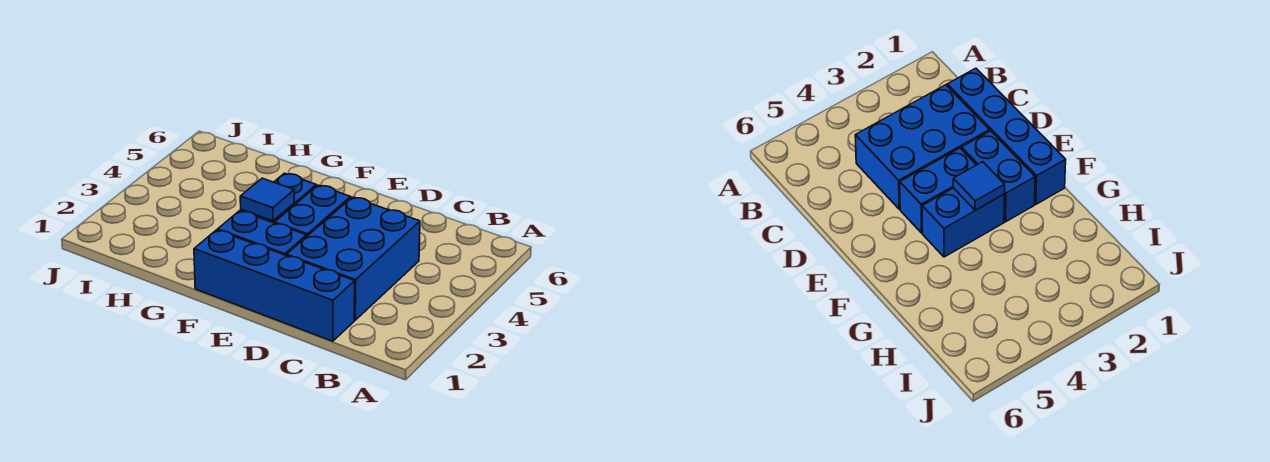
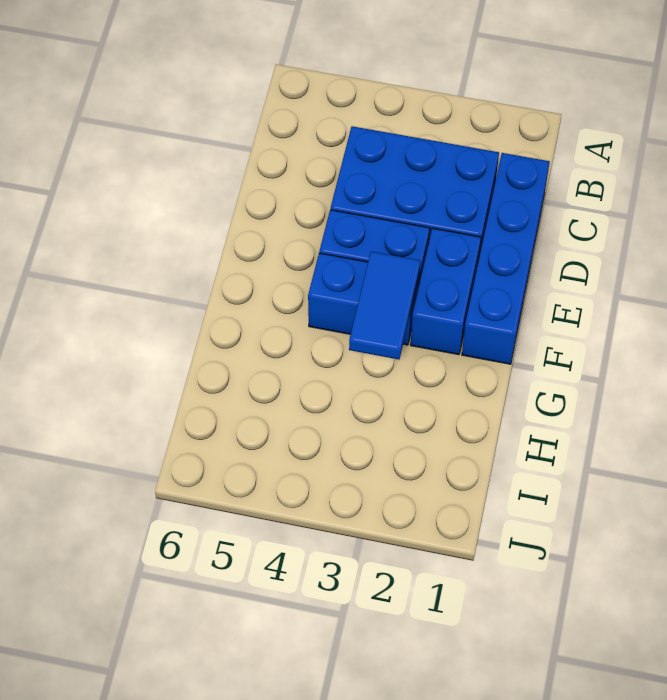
blue tile F3 level 2 -> blue tile F3:G3 level 2

